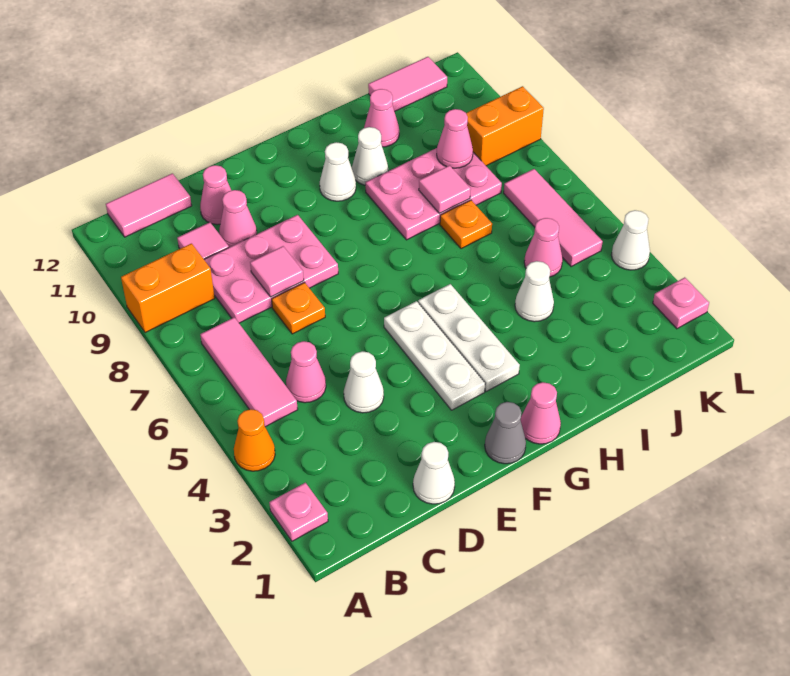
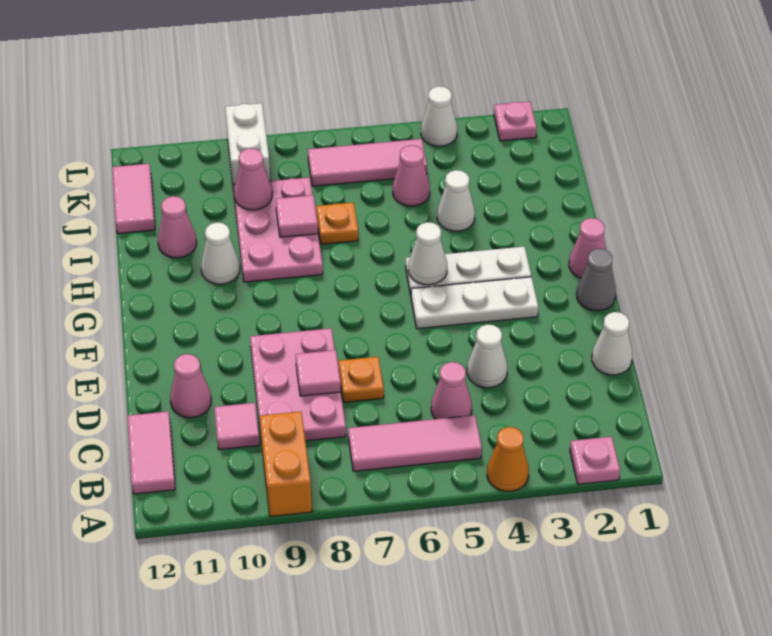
pink cone D10 level 1 -> none
white cone G10 level 1 -> white cone G5 level 2
orange brick K9:L9 level 1 -> white brick K9:L9 level 1

